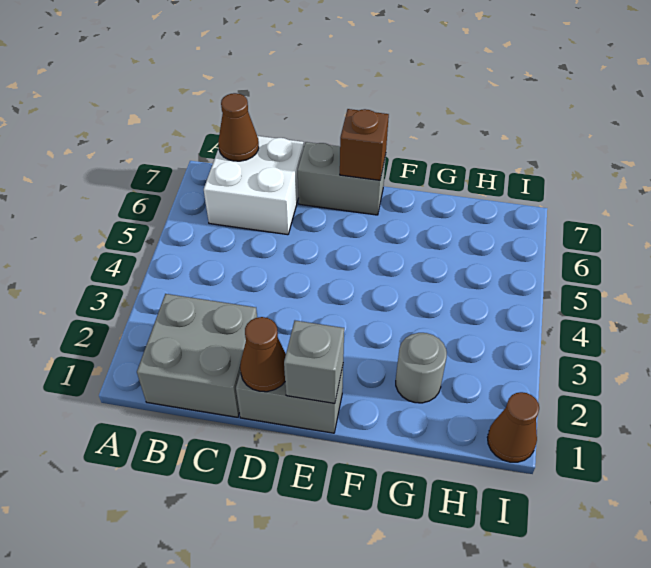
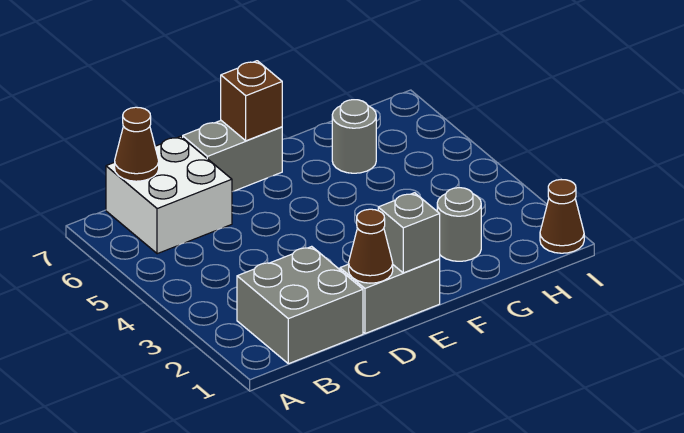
none -> grey round brick G6 level 1

